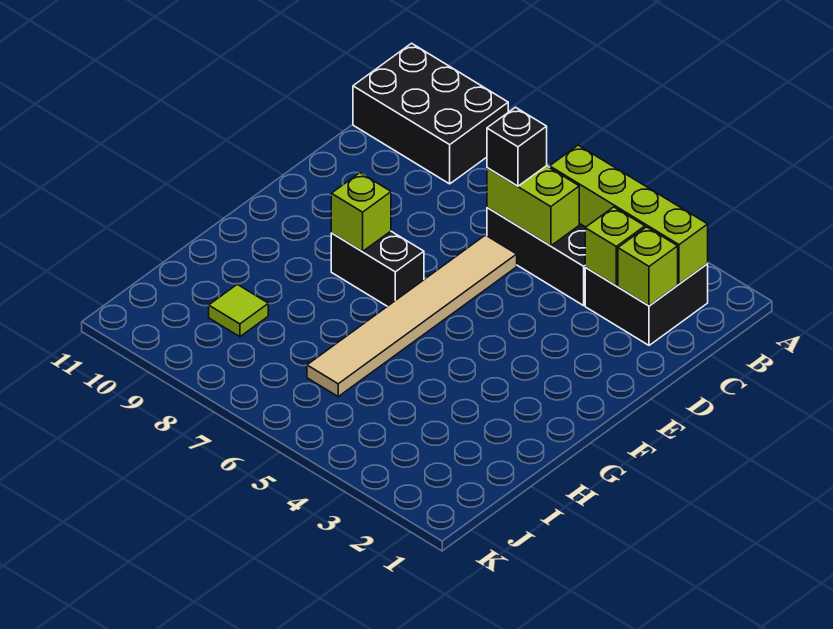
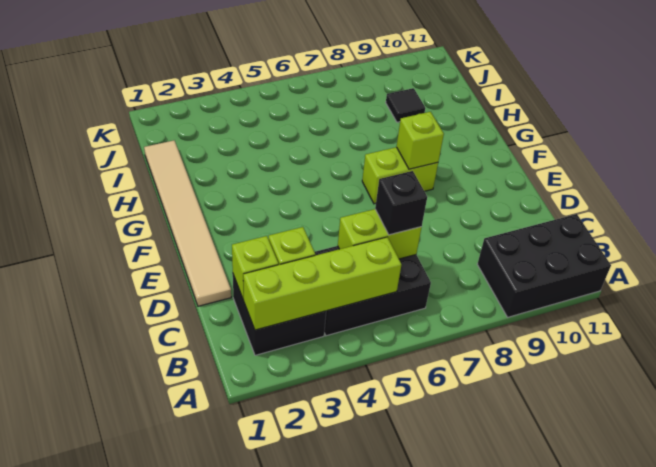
tan tile D6:I6 level 1 -> tan tile D1:I1 level 1
black brick F7:F8 level 1 -> lime brick F7:F8 level 1
lime tile I9 level 1 -> black tile I9 level 1

